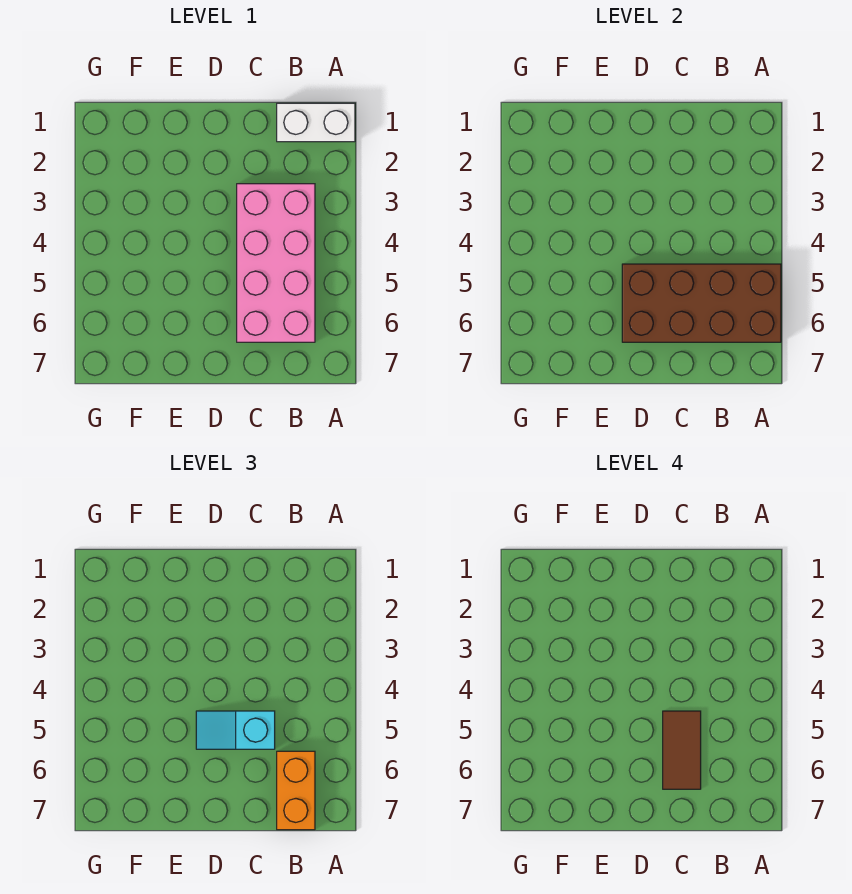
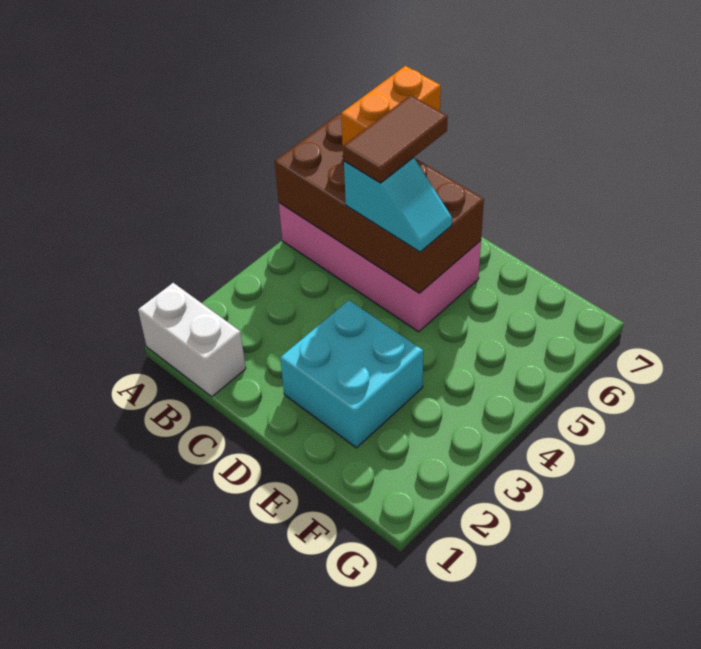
pink brick B3:C6 level 1 -> pink brick A5:D6 level 1
none -> cyan brick D2:E3 level 1

